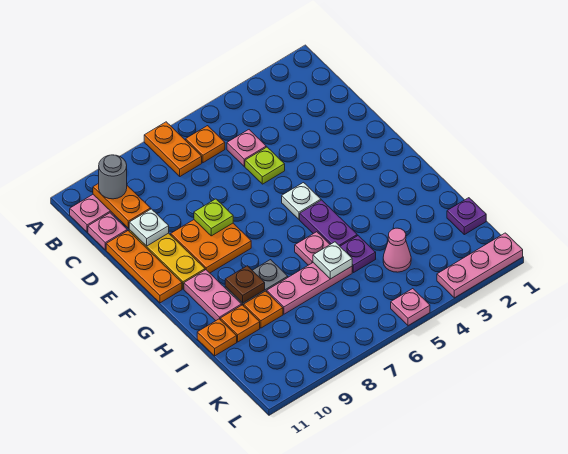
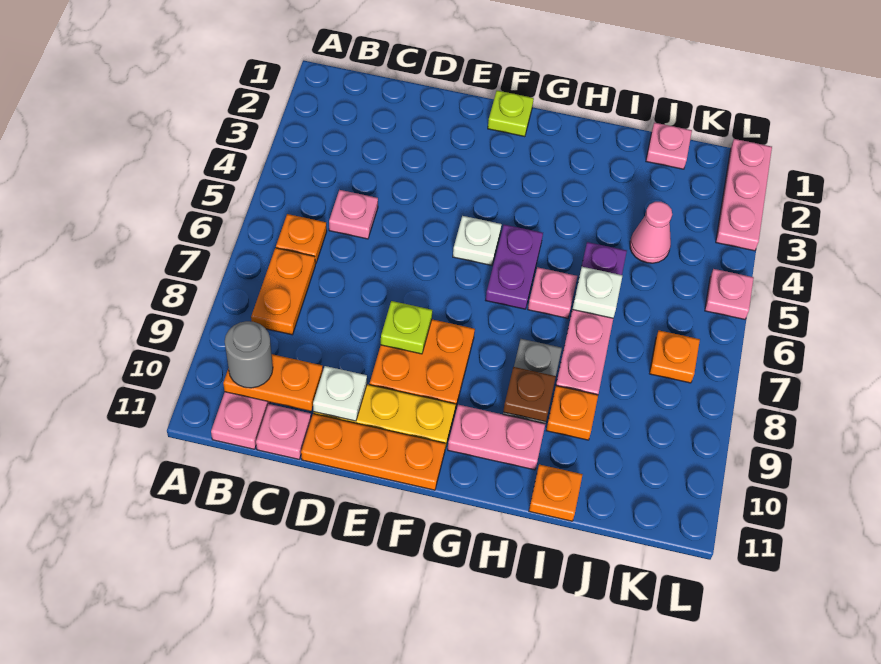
orange plate A7:B7 level 1 -> orange plate B7:B8 level 1
lime plate D5 level 1 -> lime plate F1 level 1
purple plate G5:H5 level 1 -> purple plate G5:G6 level 1
orange plate I10 level 1 -> orange plate K7 level 1
purple plate J1 level 1 -> pink plate J1 level 1

